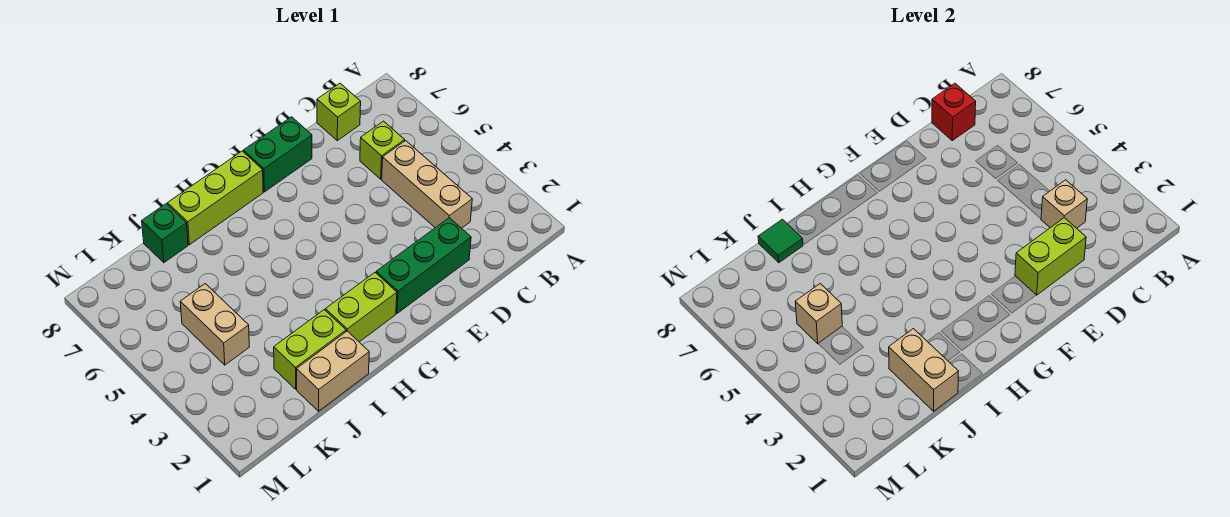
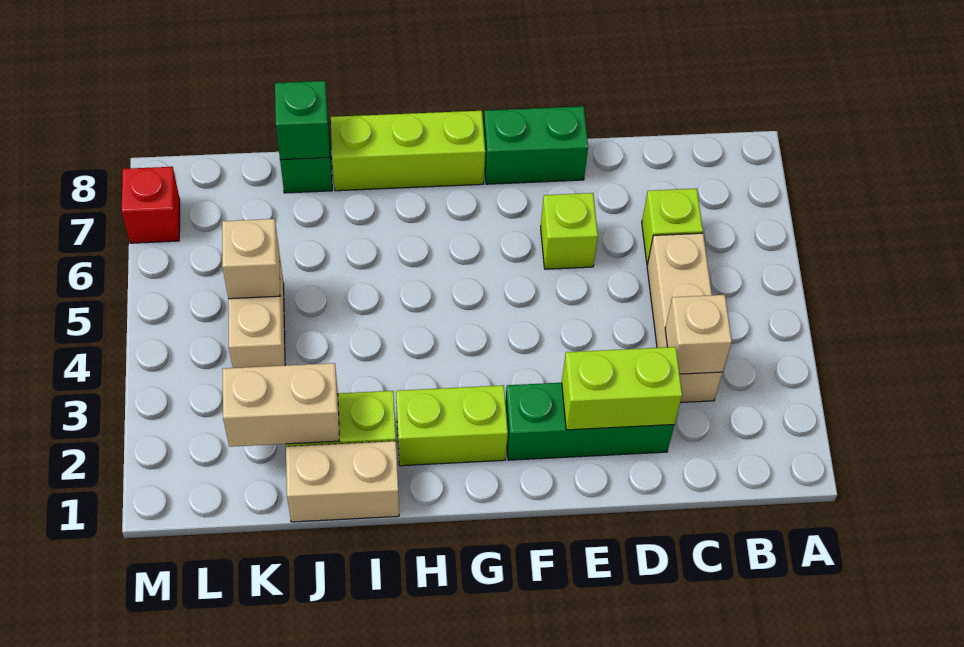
lime brick C8 level 1 -> lime brick E6 level 1
red brick C8 level 2 -> red brick M7 level 1
tan brick J1:J2 level 2 -> tan brick J2:K2 level 2
green tile J8 level 2 -> green brick J8 level 2

